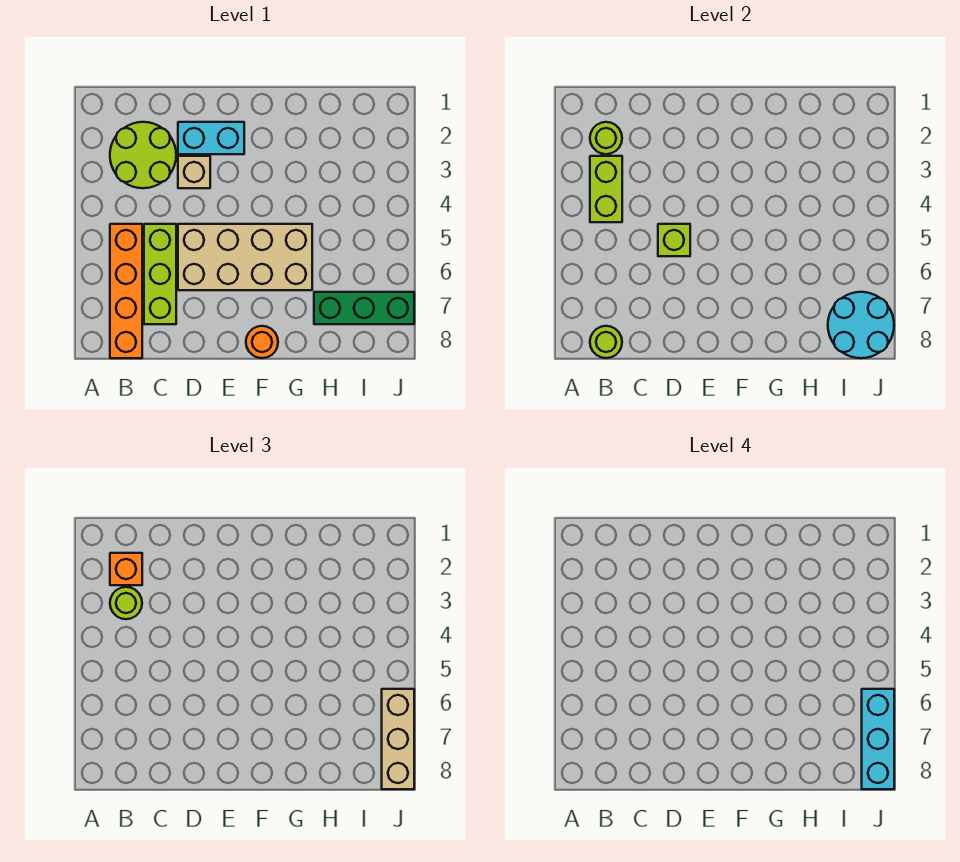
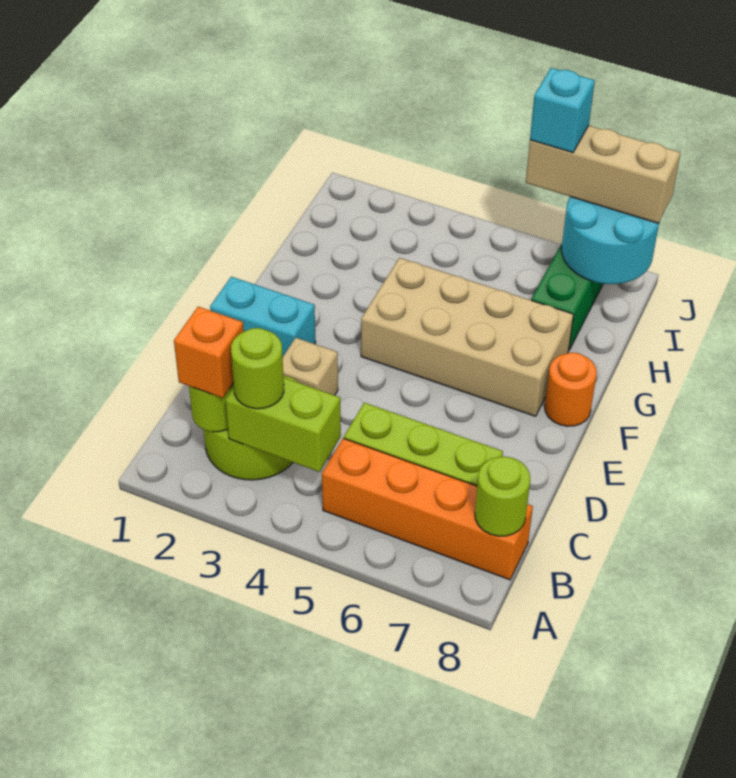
cyan brick D2:E2 level 1 -> cyan brick E1:E2 level 1
tan brick D5:G6 level 1 -> tan brick F4:G7 level 1
lime brick D5 level 2 -> none
cyan brick J6:J8 level 4 -> cyan brick J6 level 4

